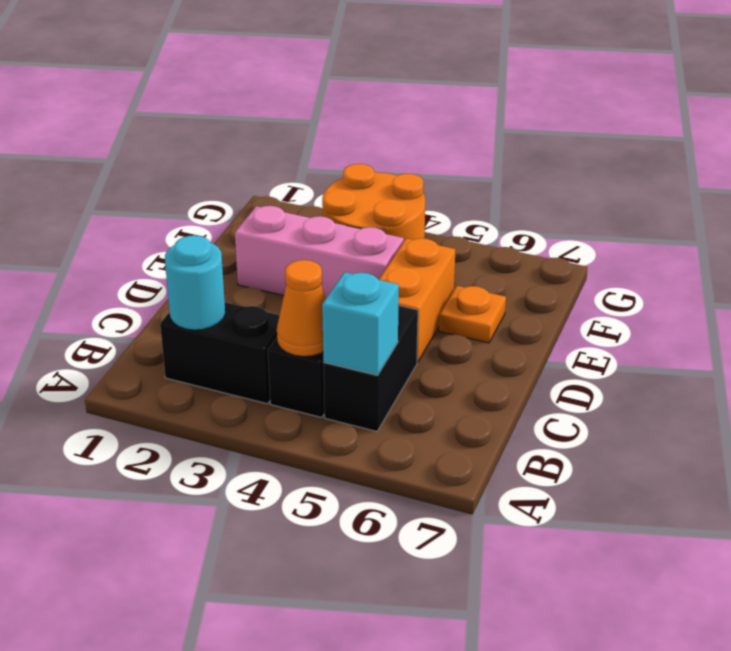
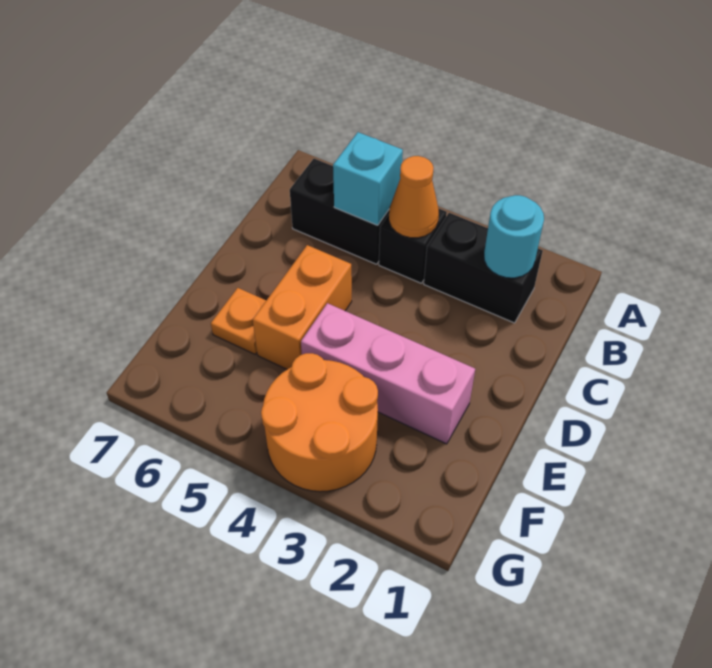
black brick B5:C5 level 1 -> black brick B5:B6 level 1

